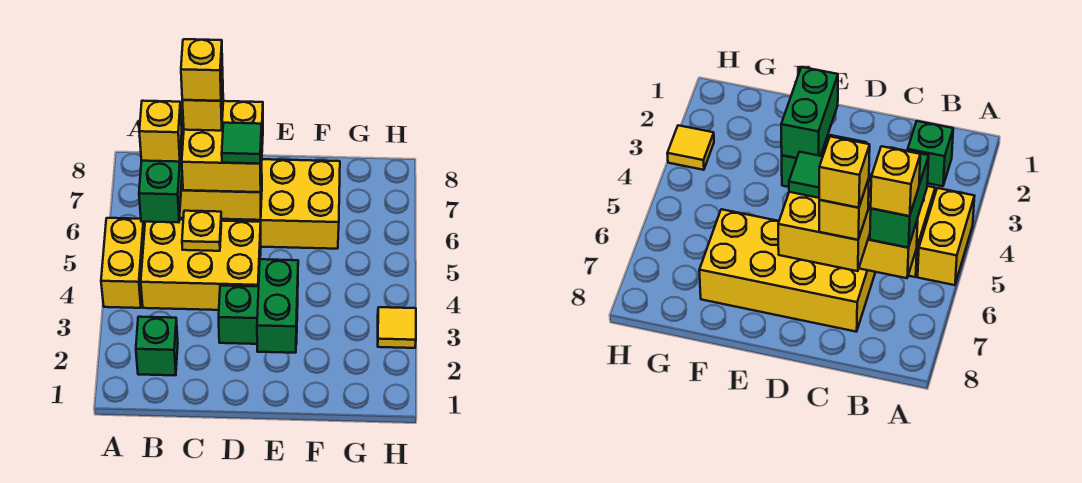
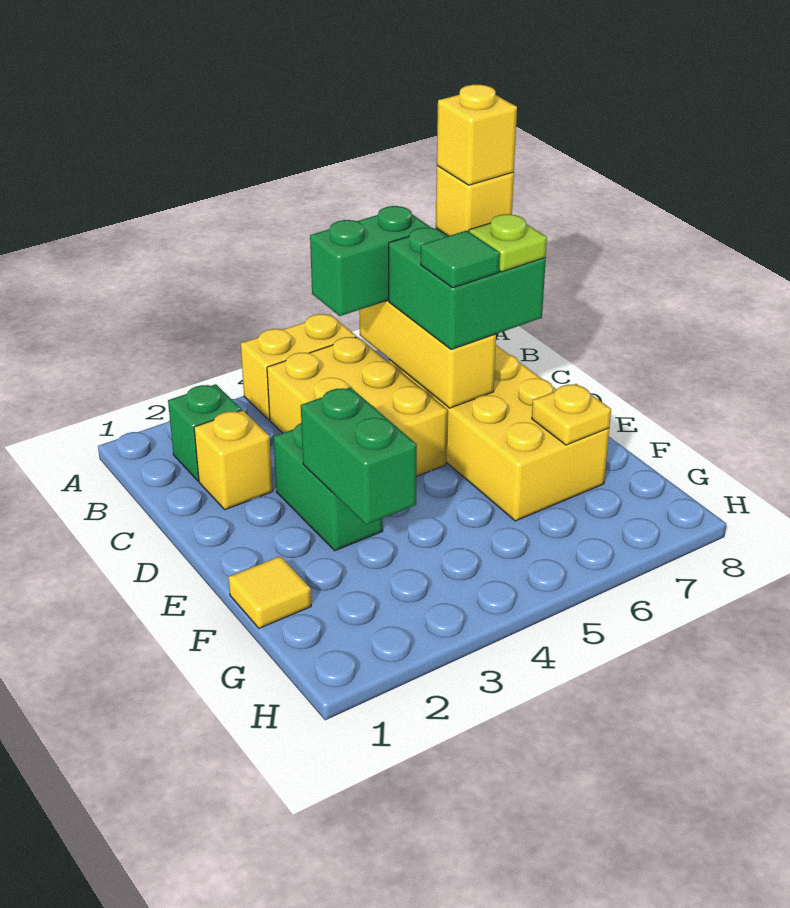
yellow brick B6 level 4 -> yellow brick C2 level 1
yellow plate C5 level 2 -> yellow plate F7 level 2
yellow brick C6:D7 level 3 -> green brick C6:D7 level 3
none -> lime plate D7 level 4
green brick E2:E3 level 2 -> green brick E3:F3 level 2
yellow tile H3 level 1 -> yellow tile F1 level 1

